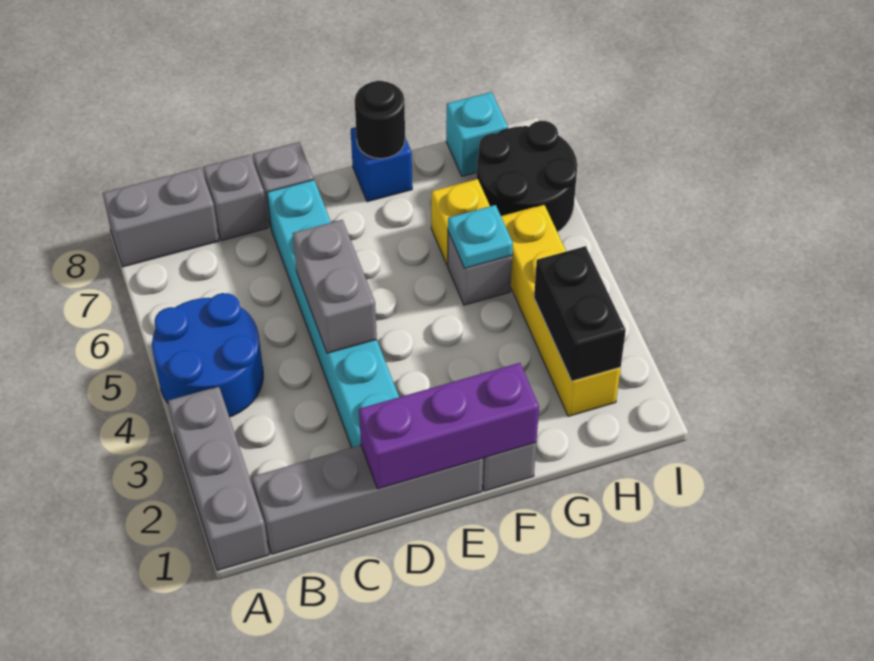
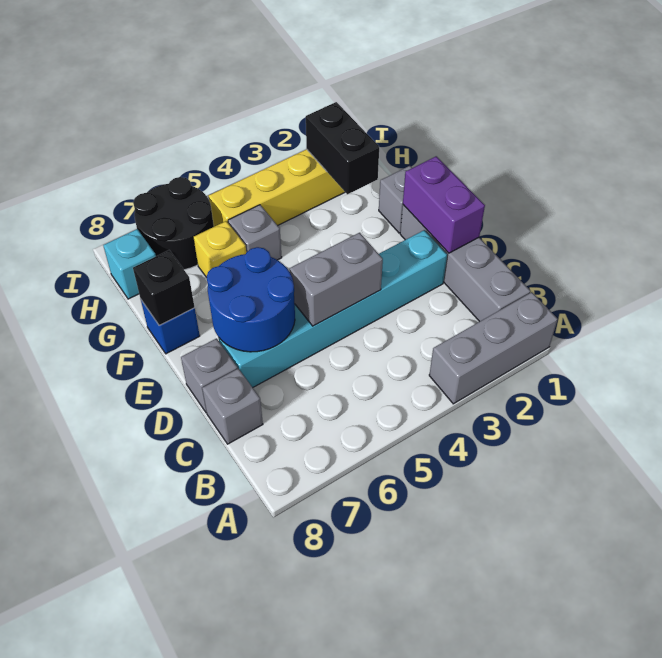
blue round brick A4:B5 level 1 -> blue round brick D6:E7 level 2
grey brick A8:B8 level 1 -> none
purple brick D1:F1 level 2 -> purple brick D1:E1 level 2
black round brick F8 level 2 -> black brick F8 level 2
cyan plate G5 level 2 -> none
black brick H2:H3 level 2 -> black brick G2:H2 level 2

